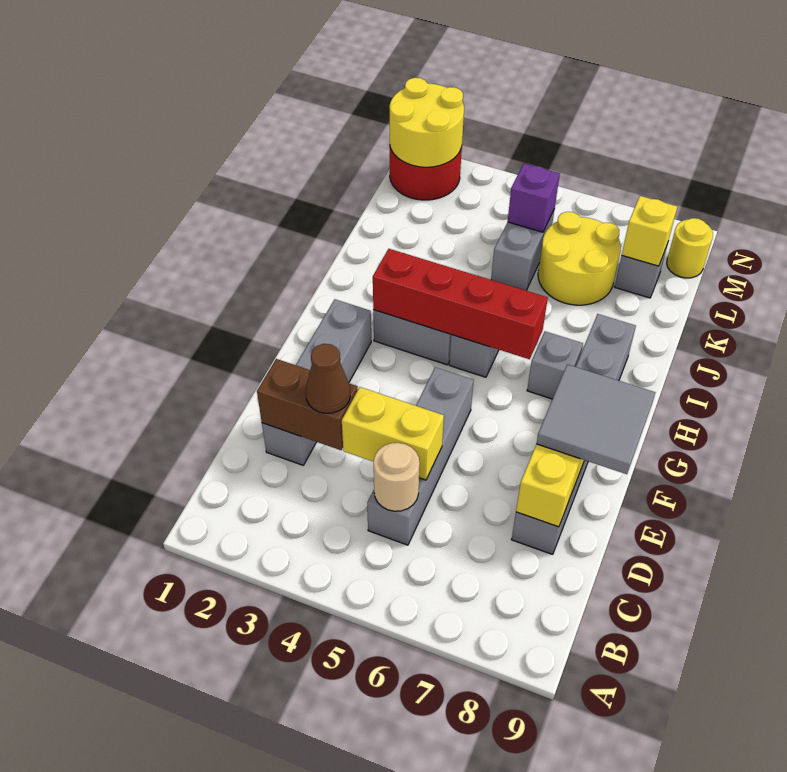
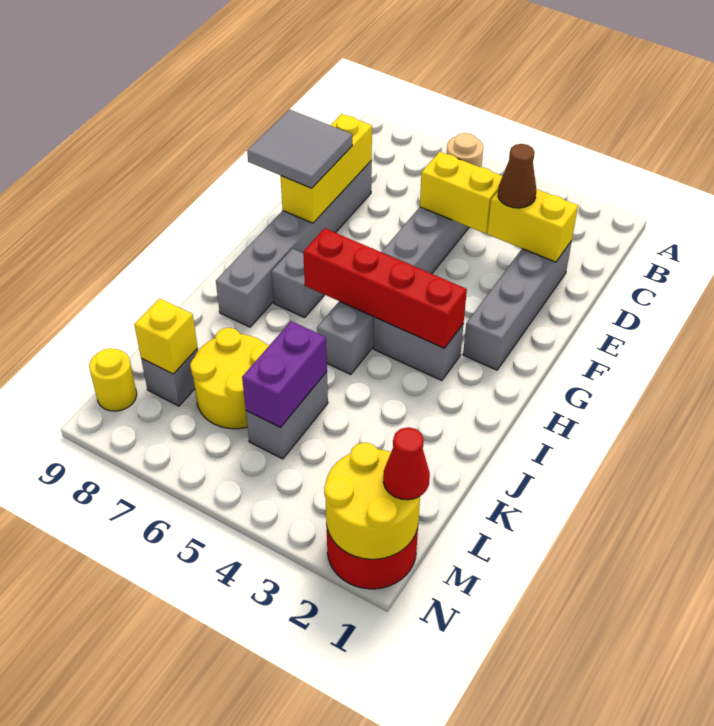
brown brick D2:D3 level 2 -> yellow brick D2:D3 level 2
purple brick L5 level 2 -> purple brick K5:L5 level 2
none -> red cone M1 level 3

